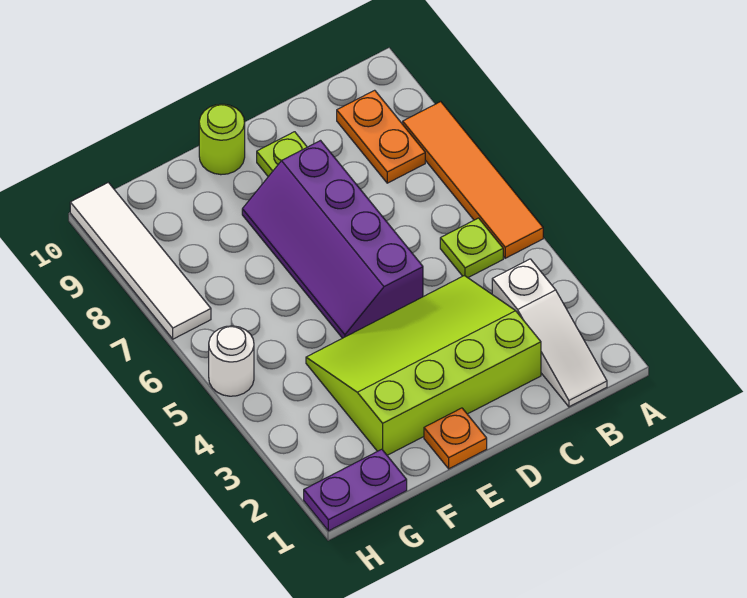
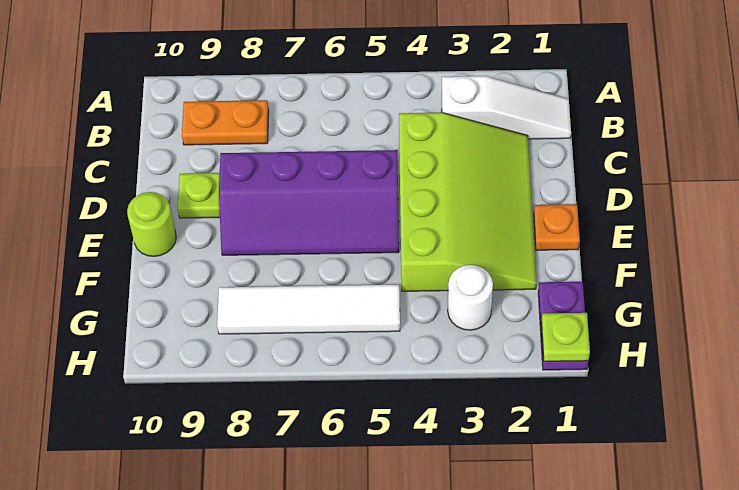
orange tile A5:A8 level 1 -> none
lime plate B5 level 1 -> lime plate H1 level 2
lime slope C2:F4 level 1 top 2 -> lime slope C2:F4 level 1 top 4
white round brick H5 level 1 -> white round brick G3 level 1
white tile H7:H10 level 1 -> white tile G5:G8 level 1

